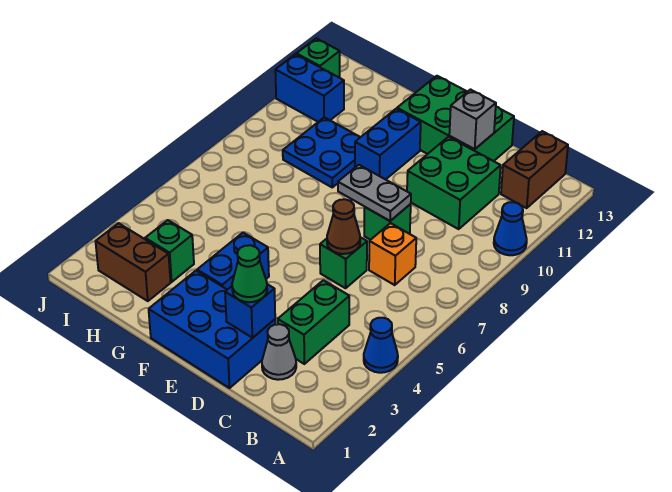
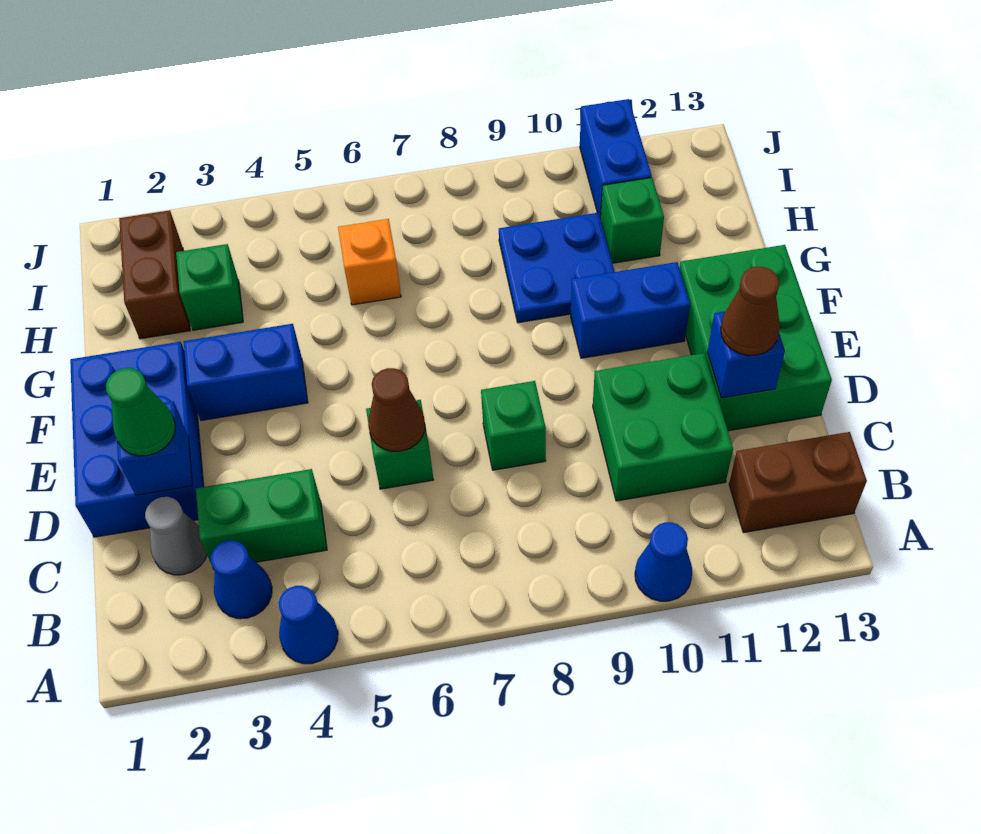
none -> blue cone B3 level 1
orange brick C7 level 1 -> orange brick H6 level 1
grey plate D8:E8 level 2 -> none
grey brick D12 level 2 -> blue brick D12 level 2
none -> brown cone D12 level 3
green brick J12 level 1 -> green brick H11 level 1

